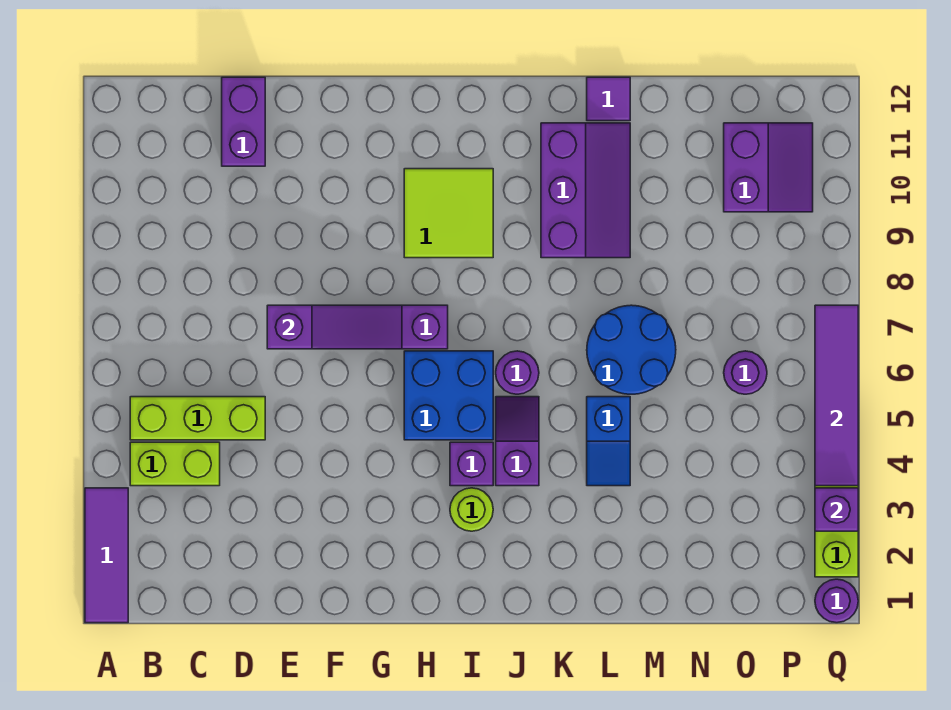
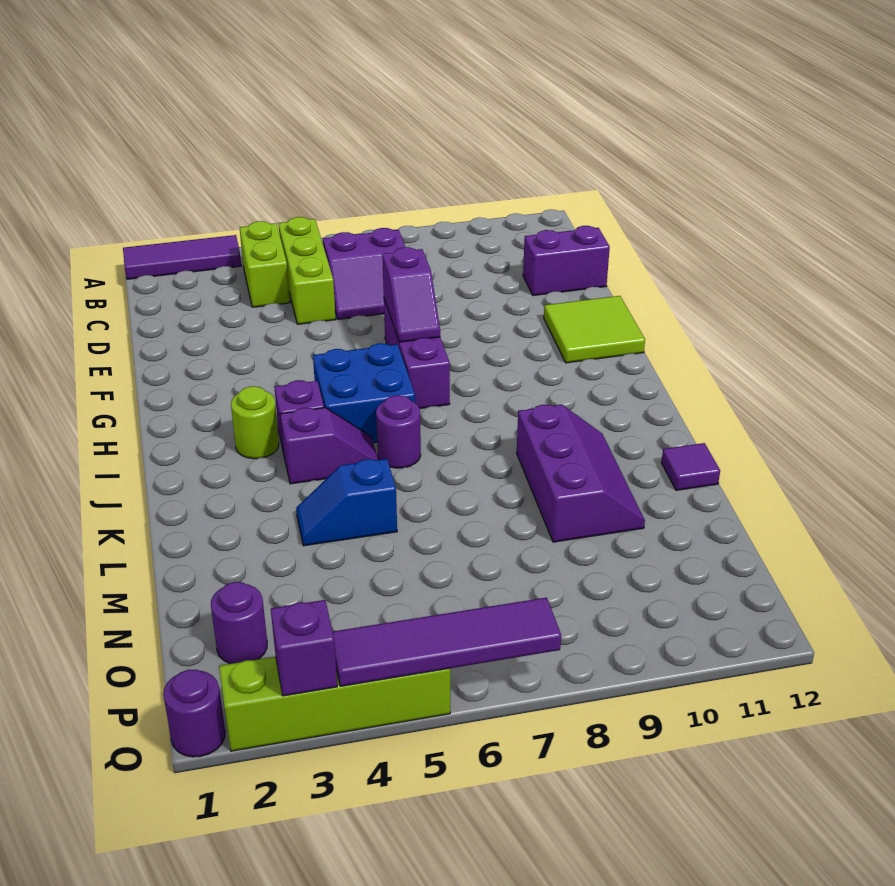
purple slope E7:G7 level 2 top E -> purple slope F7:G7 level 2 top F
lime tile H9:I10 level 1 -> lime tile F11:G12 level 1
purple slope K9:L11 level 1 top K -> purple slope K9:M10 level 1 top 9
blue round brick L6:M7 level 1 -> none
purple round brick O6 level 1 -> purple round brick O2 level 1
purple slope O10:P11 level 1 top O -> purple slope C6:D7 level 1 top C

